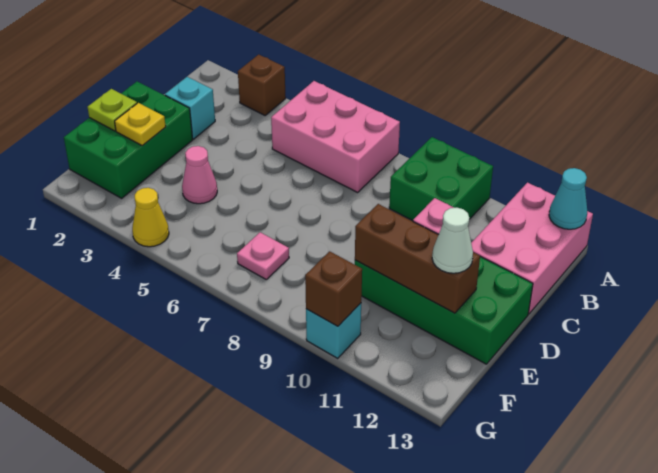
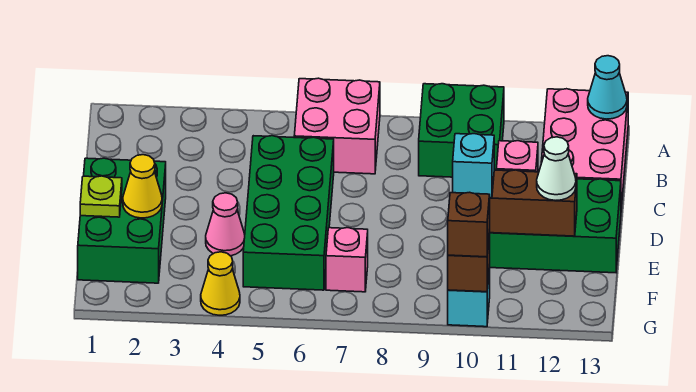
brown brick A3 level 1 -> brown brick G10 level 3
pink brick A5:B7 level 1 -> pink brick A6:B7 level 1
cyan brick C2 level 1 -> cyan brick E10 level 3
none -> green brick C5:F6 level 1
yellow plate E2 level 2 -> yellow cone E2 level 2
pink plate F7 level 1 -> pink brick F7 level 1

